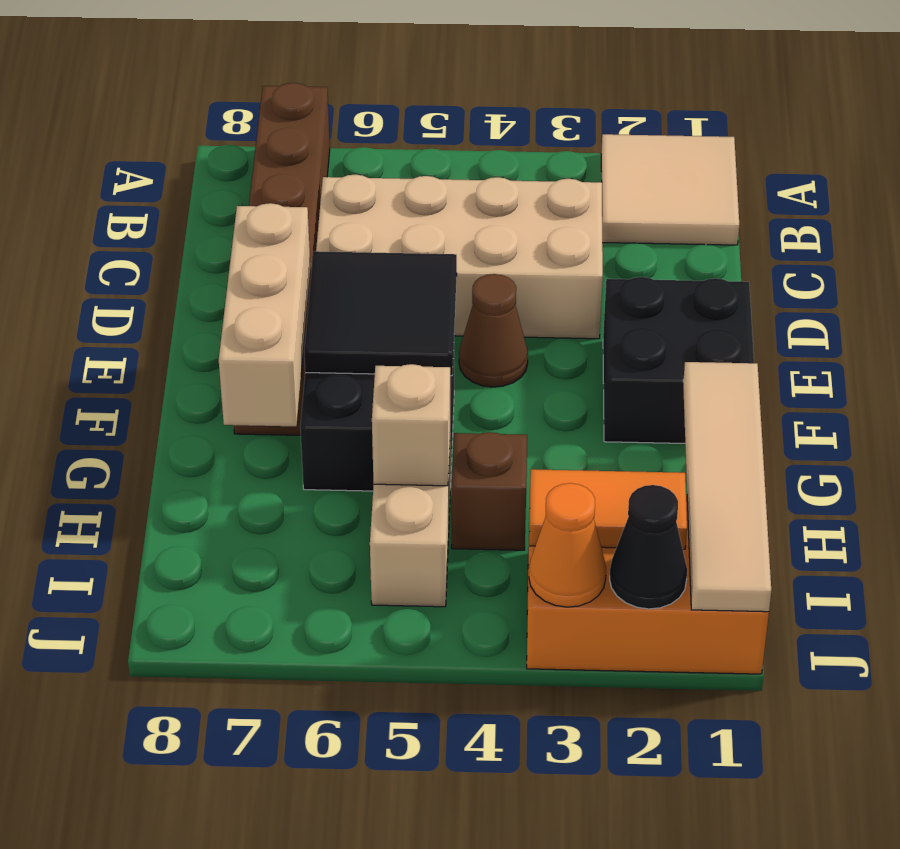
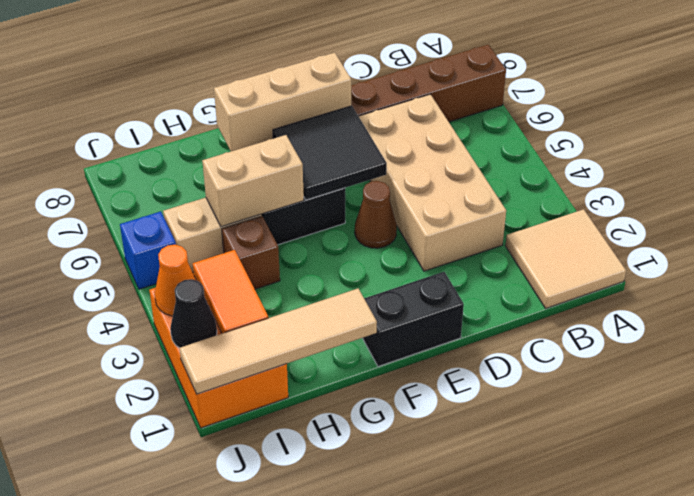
black brick E1:F2 level 1 -> black brick E1:F1 level 1
tan brick H5 level 2 -> tan brick G5:H5 level 2
none -> blue brick J5 level 1

